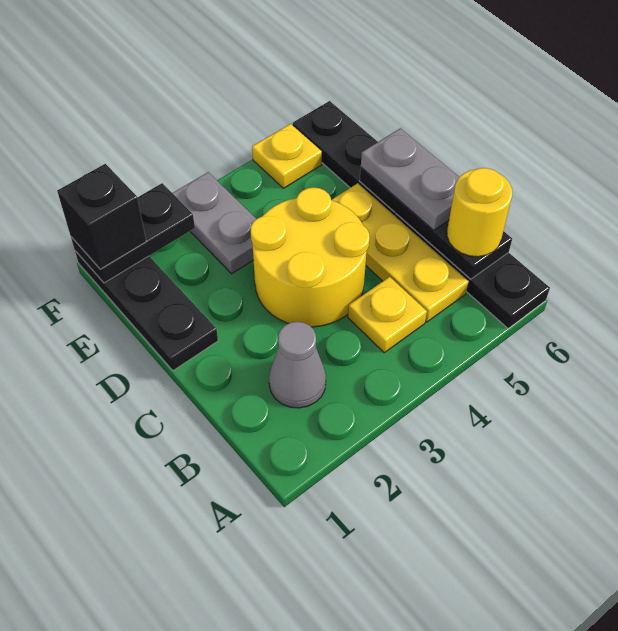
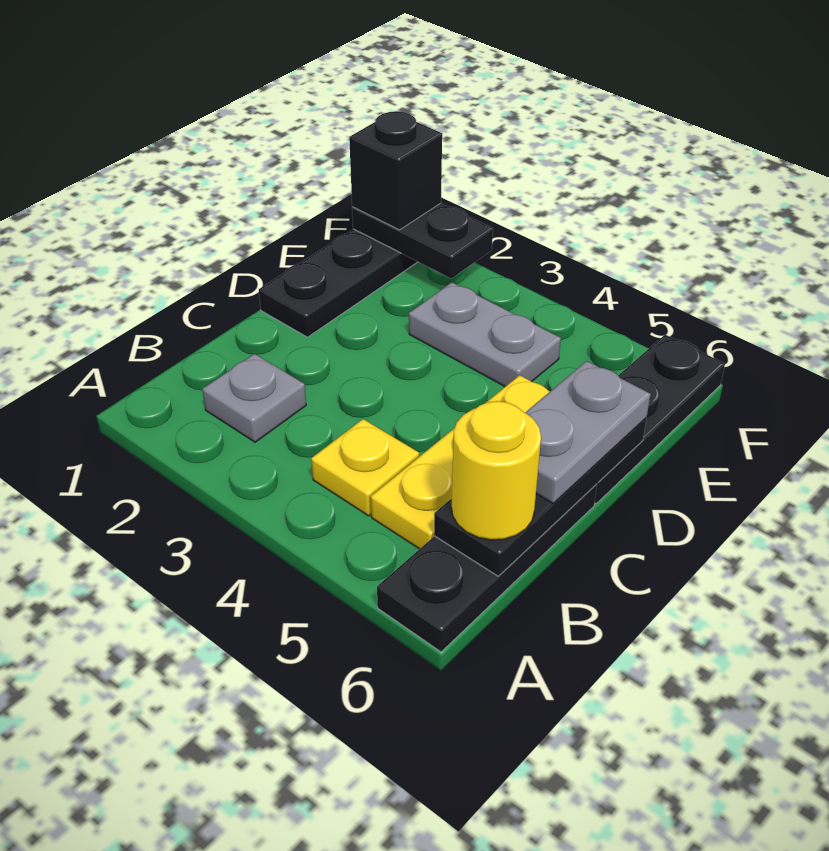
grey cone B2 level 1 -> grey plate B2 level 1
yellow round brick C3:D4 level 1 -> none
grey plate E3:F3 level 1 -> grey plate E3:E4 level 1
yellow plate F5 level 1 -> none

